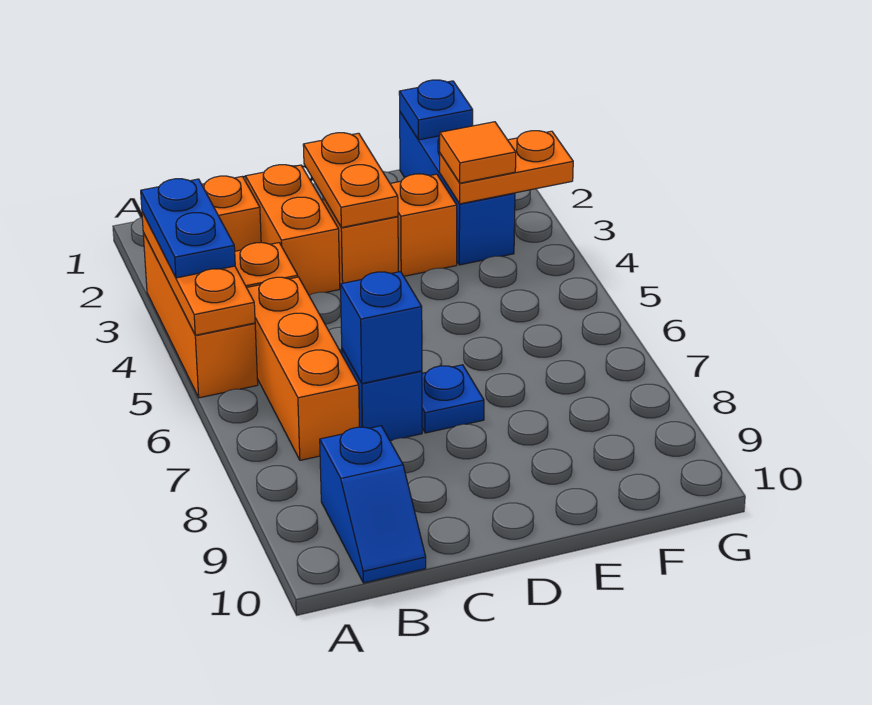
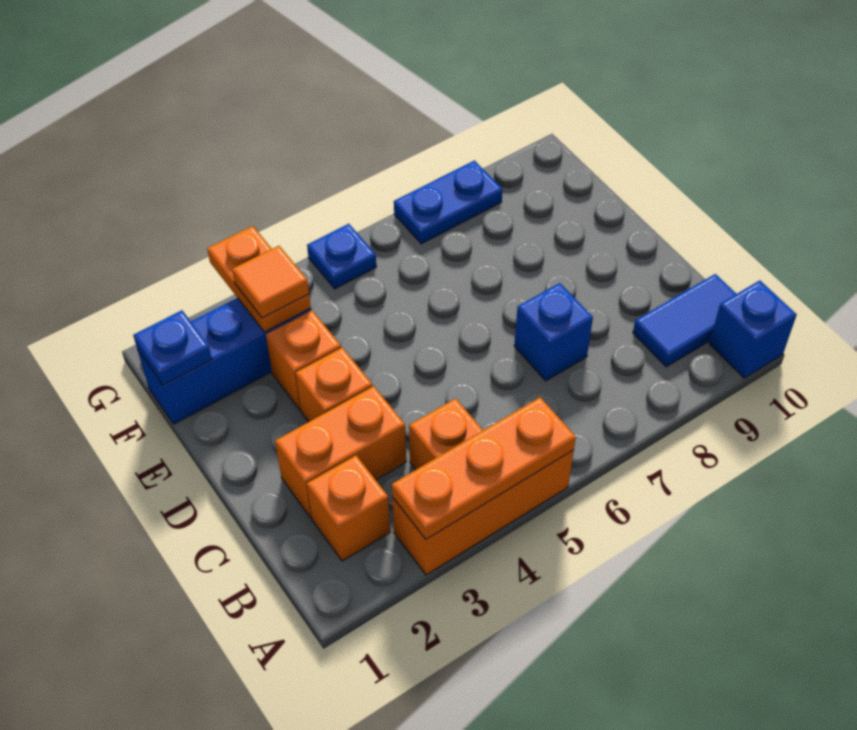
blue plate A3:A4 level 3 -> blue plate G7:G8 level 1
orange brick B5:B7 level 1 -> none
blue slope B9:B10 level 1 top 9 -> blue tile B9:B10 level 1
blue brick C7 level 2 -> blue brick A10 level 1
orange plate D2:D3 level 2 -> none
blue plate D7 level 1 -> blue plate G5 level 1

